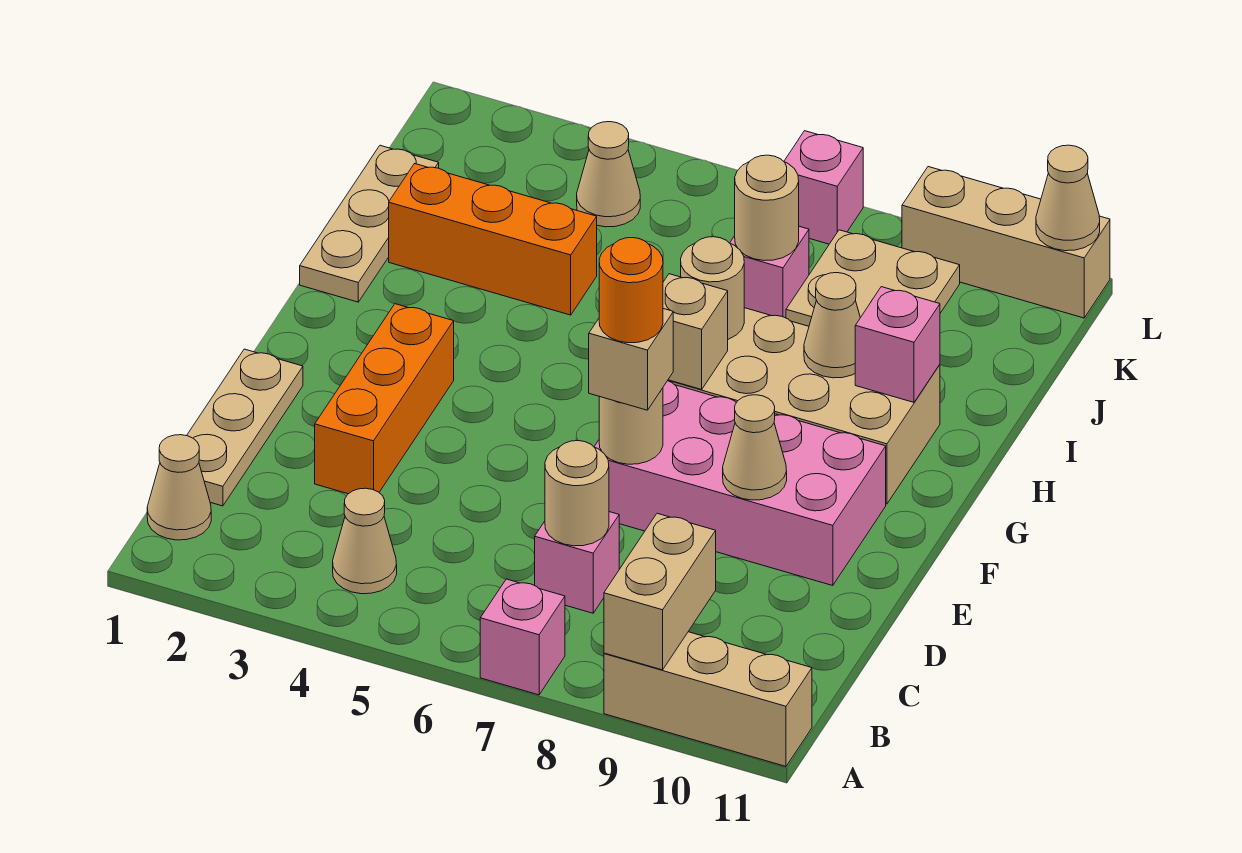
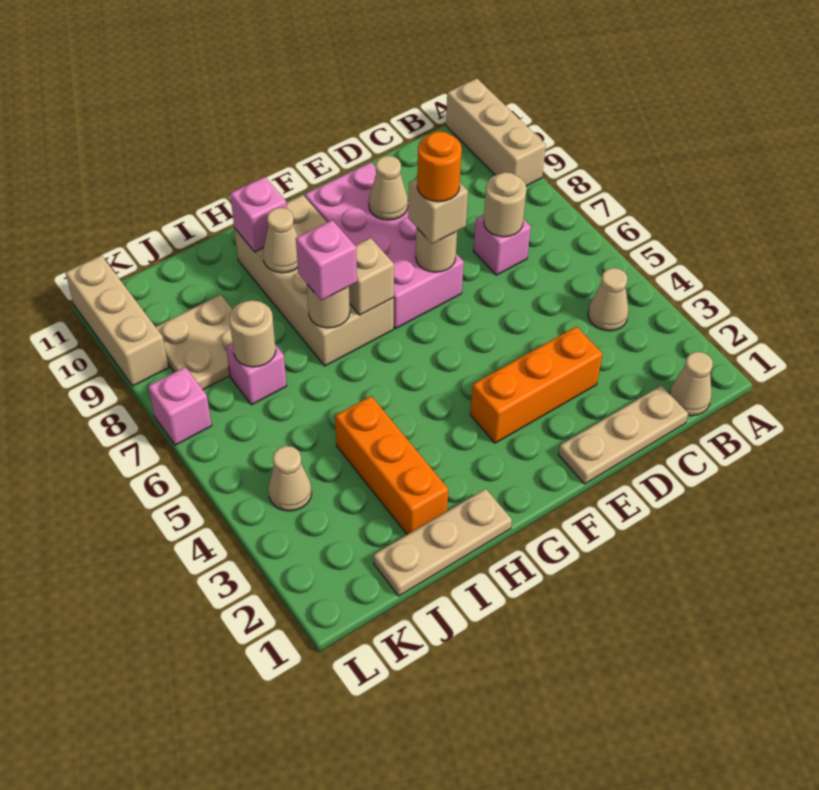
pink brick A7 level 1 -> pink brick H7 level 3
tan brick A9:B9 level 2 -> none
tan cone L11 level 2 -> none

